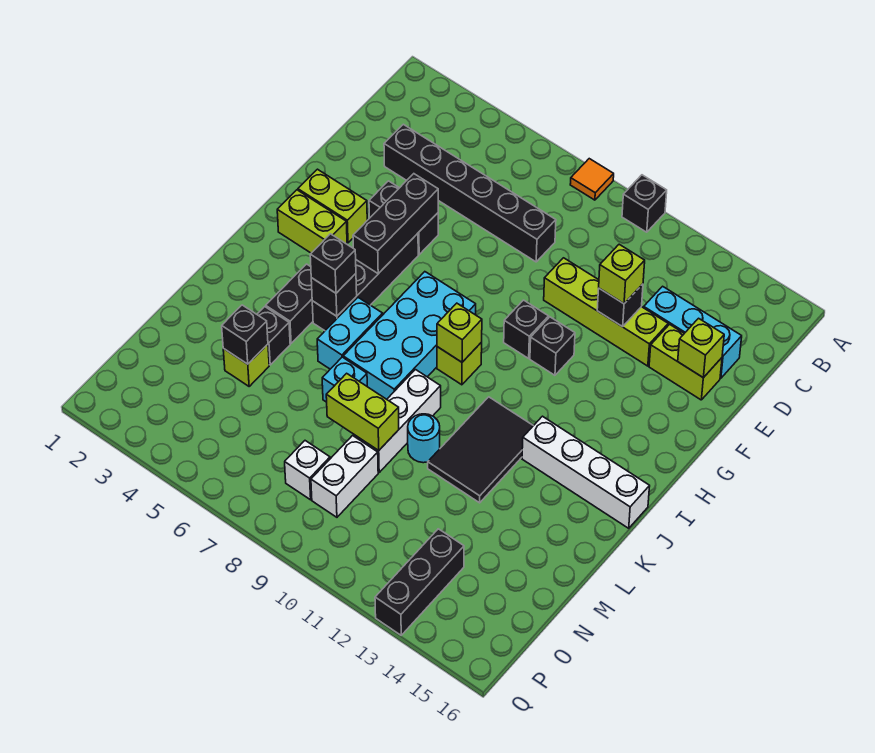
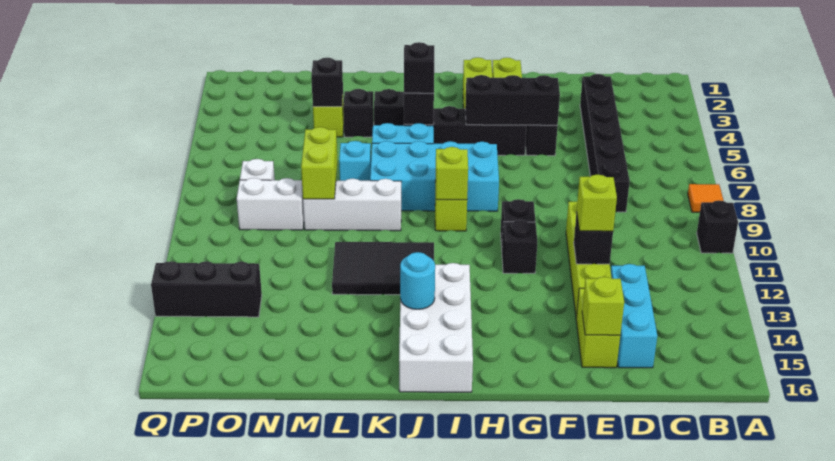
white brick J13:J16 level 1 -> white brick I13:J16 level 1
cyan round brick L10 level 1 -> cyan round brick J14 level 2

